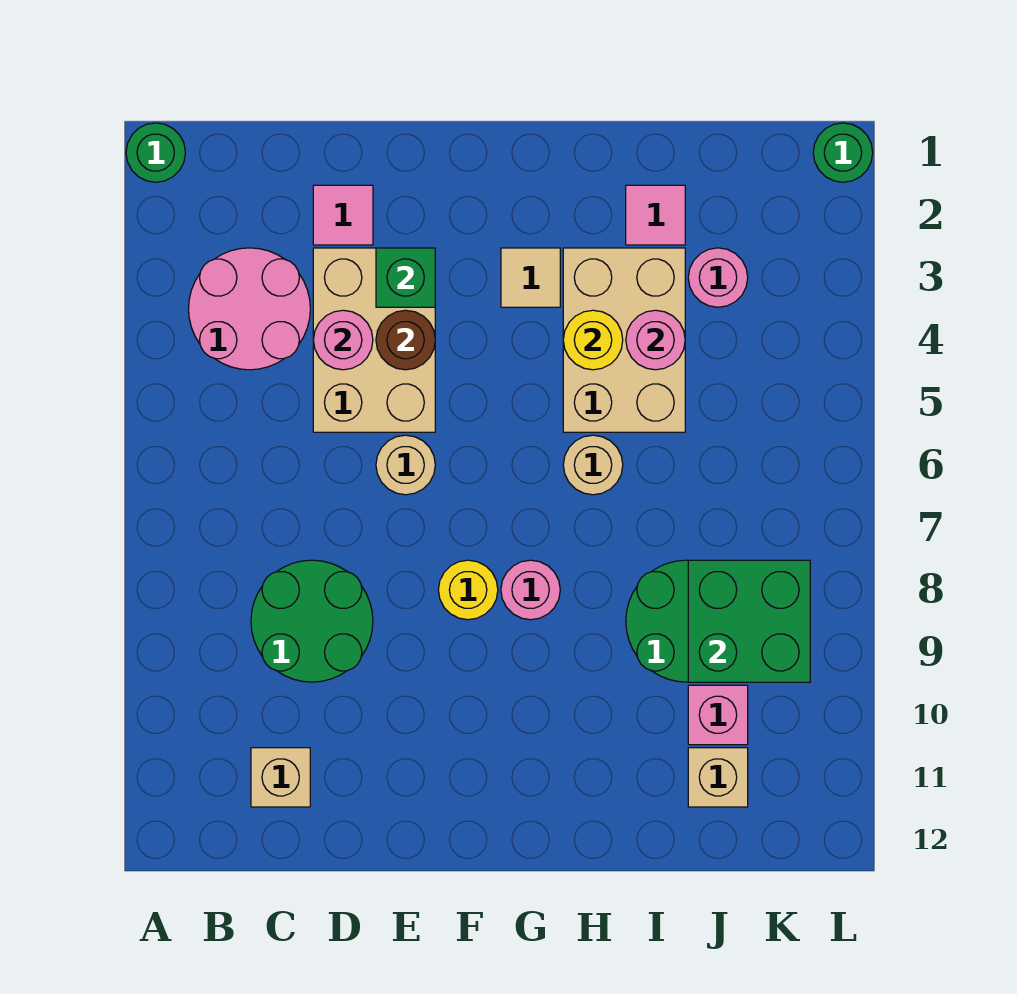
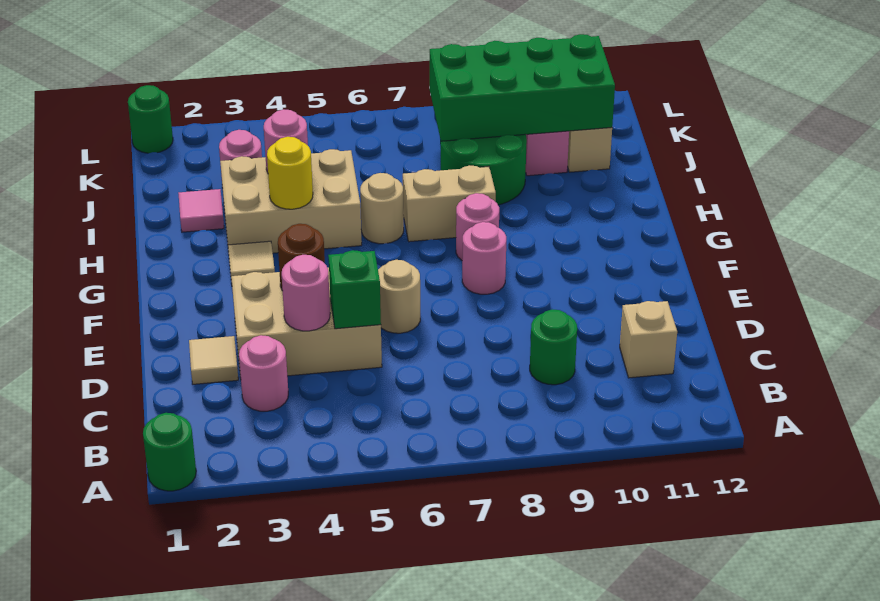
pink round brick B3:C4 level 1 -> pink round brick C3 level 1
green round brick C8:D9 level 1 -> green round brick C9 level 1
pink tile D2 level 1 -> tan tile D2 level 1
green brick E3 level 2 -> green brick D5 level 2
yellow round brick F8 level 1 -> pink round brick F8 level 1
none -> tan brick H7:H8 level 1
green brick J8:K9 level 2 -> green brick J8:K11 level 2

